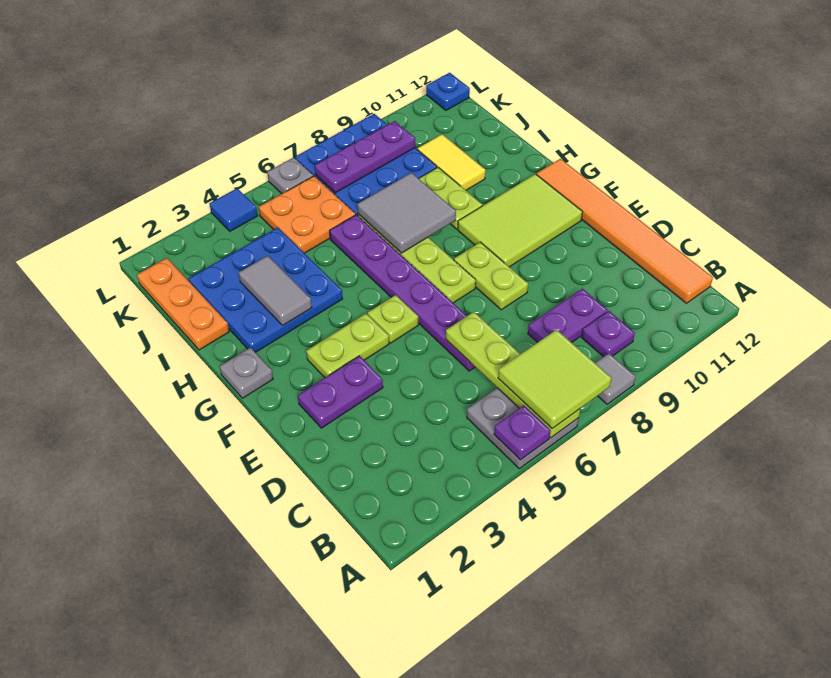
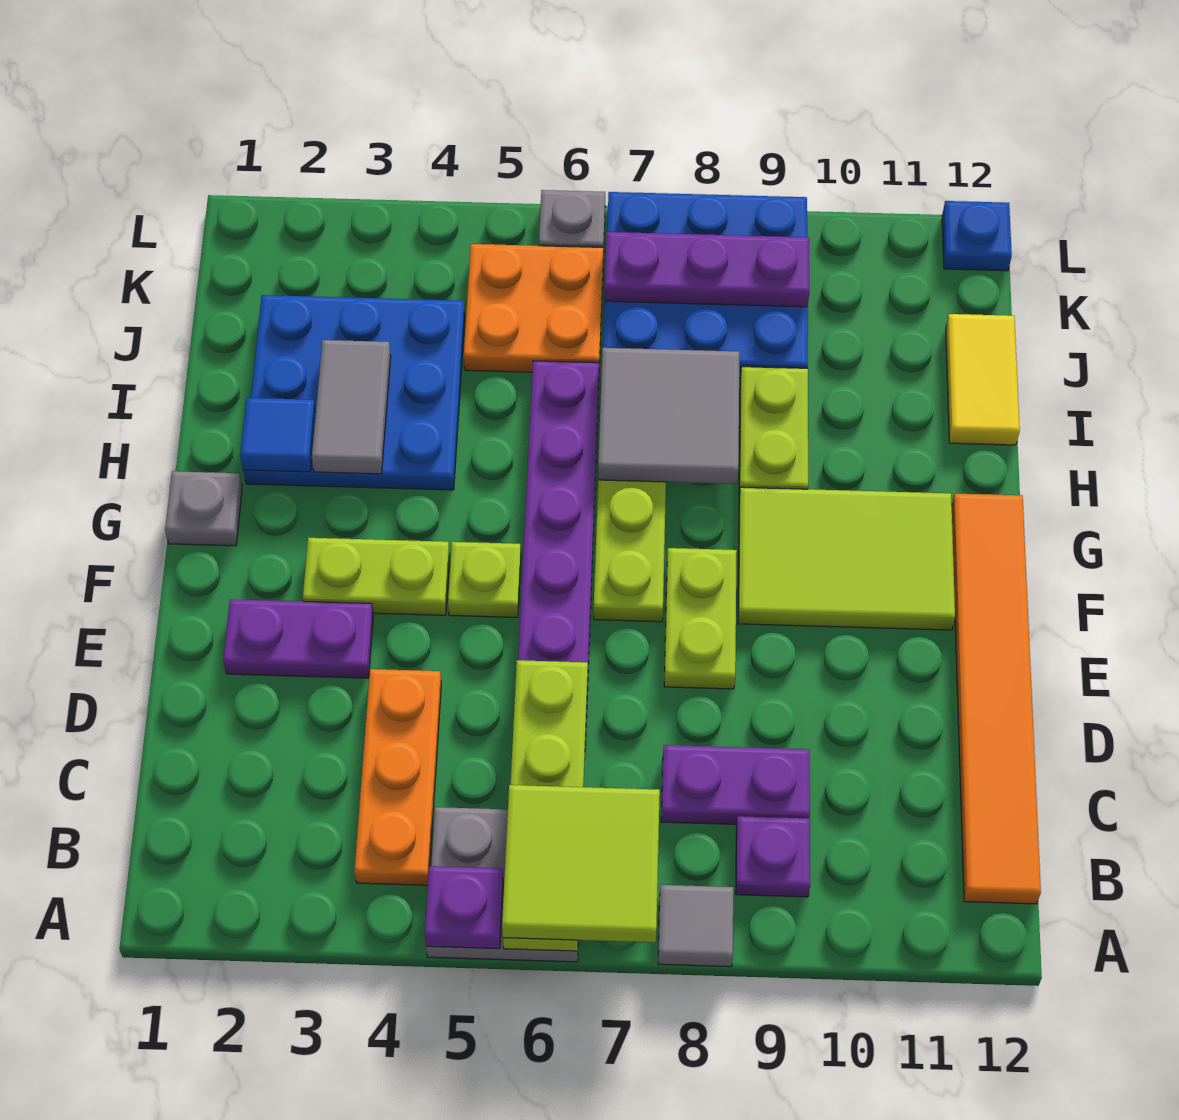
orange plate I1:K1 level 1 -> orange plate B4:D4 level 1
yellow tile I10:J10 level 1 -> yellow tile I12:J12 level 1
blue tile L4 level 1 -> blue tile H2 level 2

